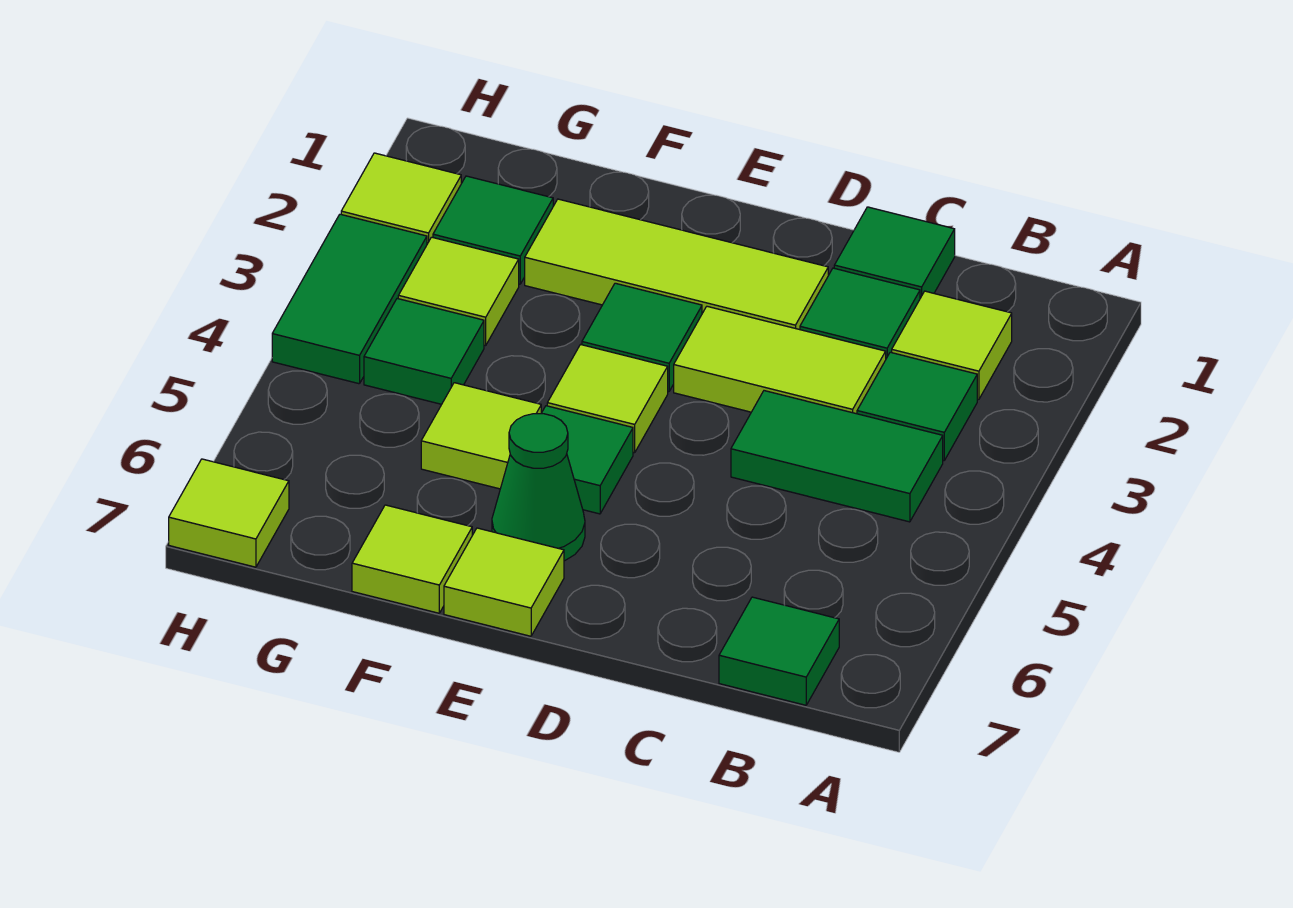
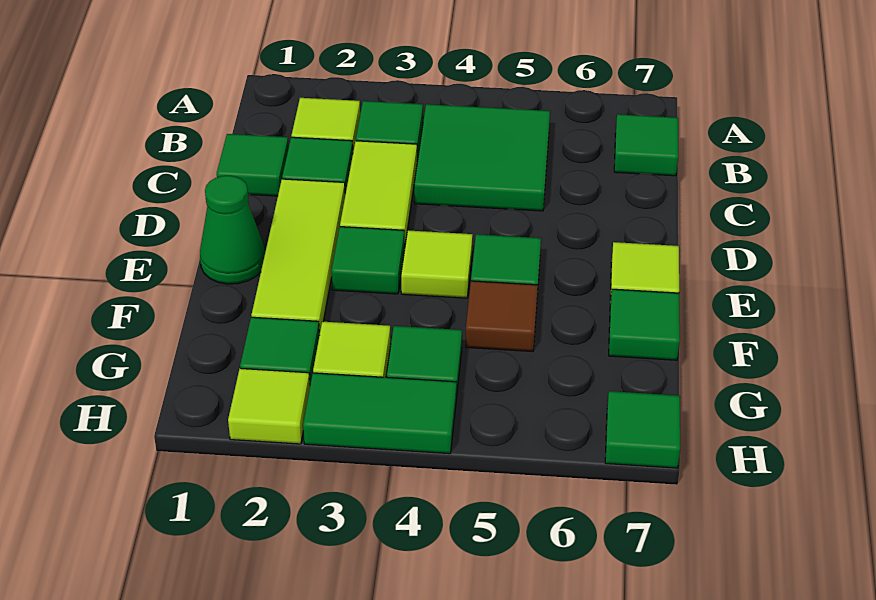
green tile B4:C4 level 1 -> green tile B4:C5 level 1
green cone E6 level 1 -> green cone E1 level 1
lime tile F5 level 1 -> brown tile F5 level 1
lime tile F7 level 1 -> green tile F7 level 1
lime tile H7 level 1 -> green tile H7 level 1

